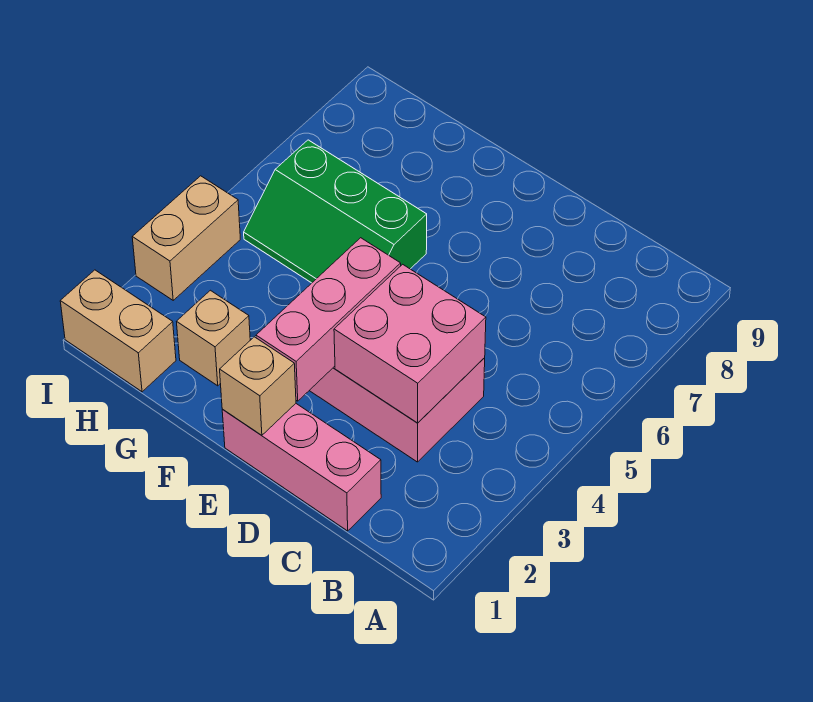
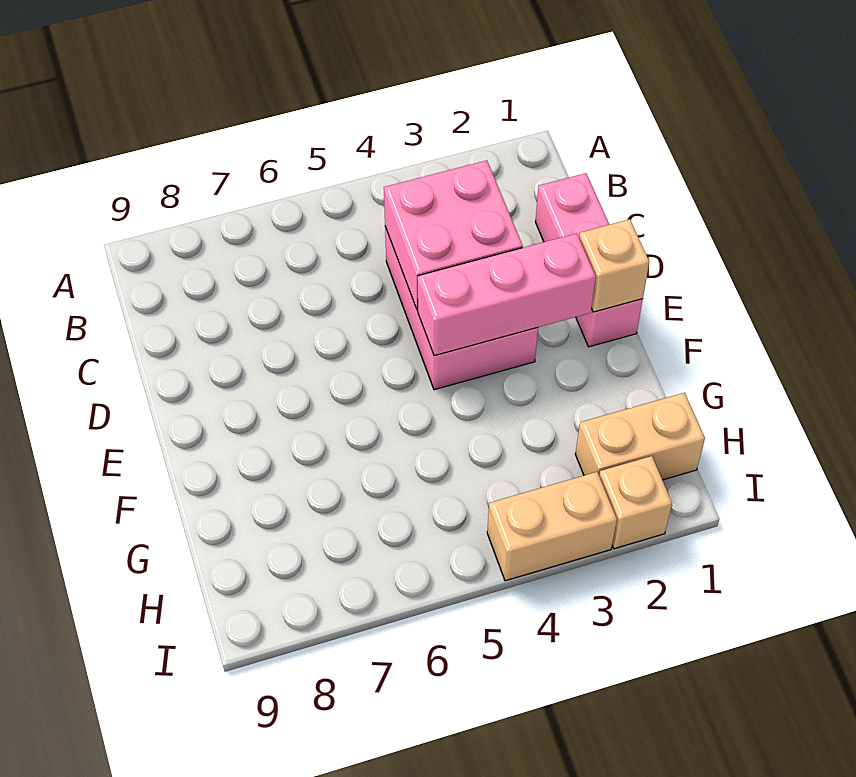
green slope F5:H6 level 1 top 6 -> none
tan brick G2 level 1 -> tan brick I2 level 1
tan brick H1:I1 level 1 -> tan brick H1:H2 level 1

